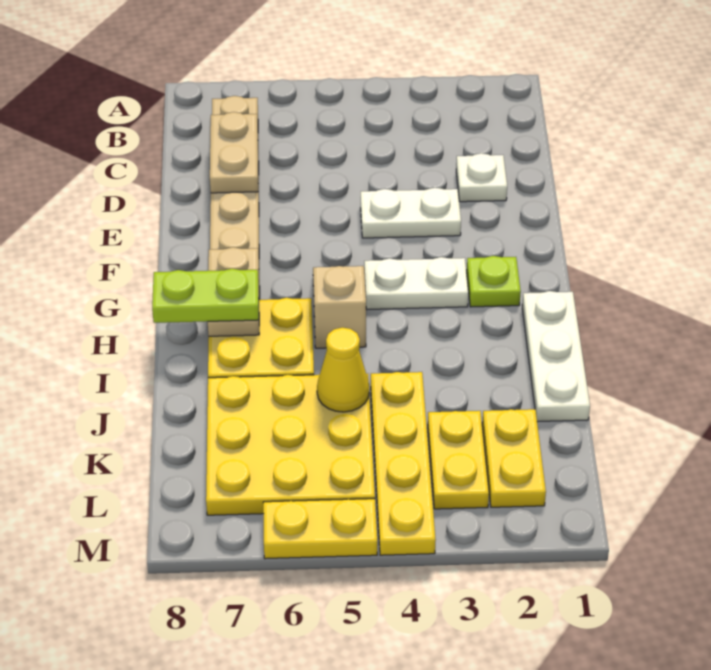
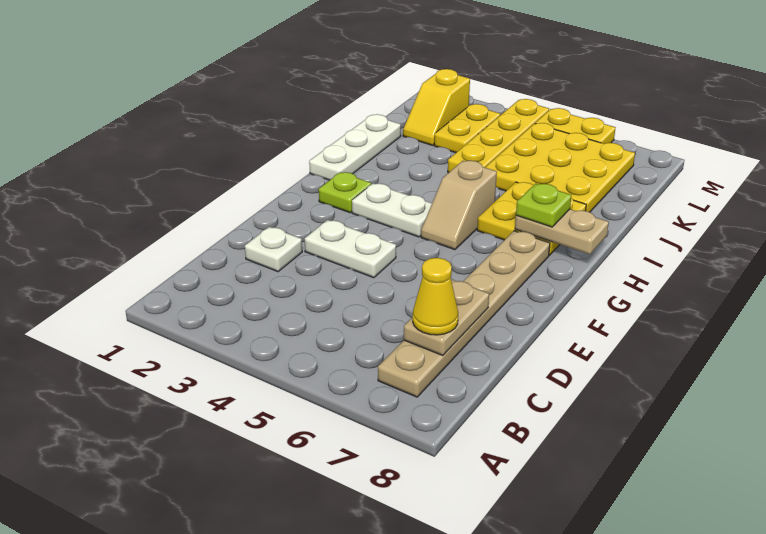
tan plate G7:H7 level 2 -> tan plate H7:H8 level 2
lime plate H7:H8 level 3 -> lime plate H7 level 3
yellow cone J5 level 2 -> yellow cone C7 level 3
yellow plate K2:L2 level 1 -> yellow slope K2:L2 level 1 top L

